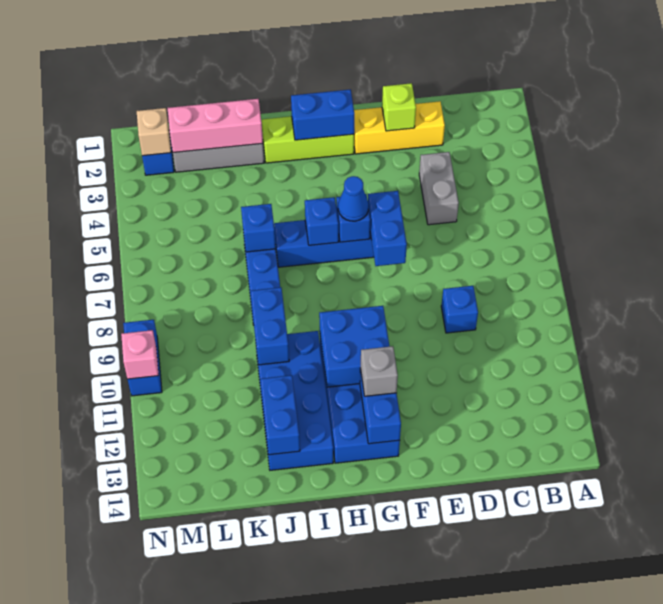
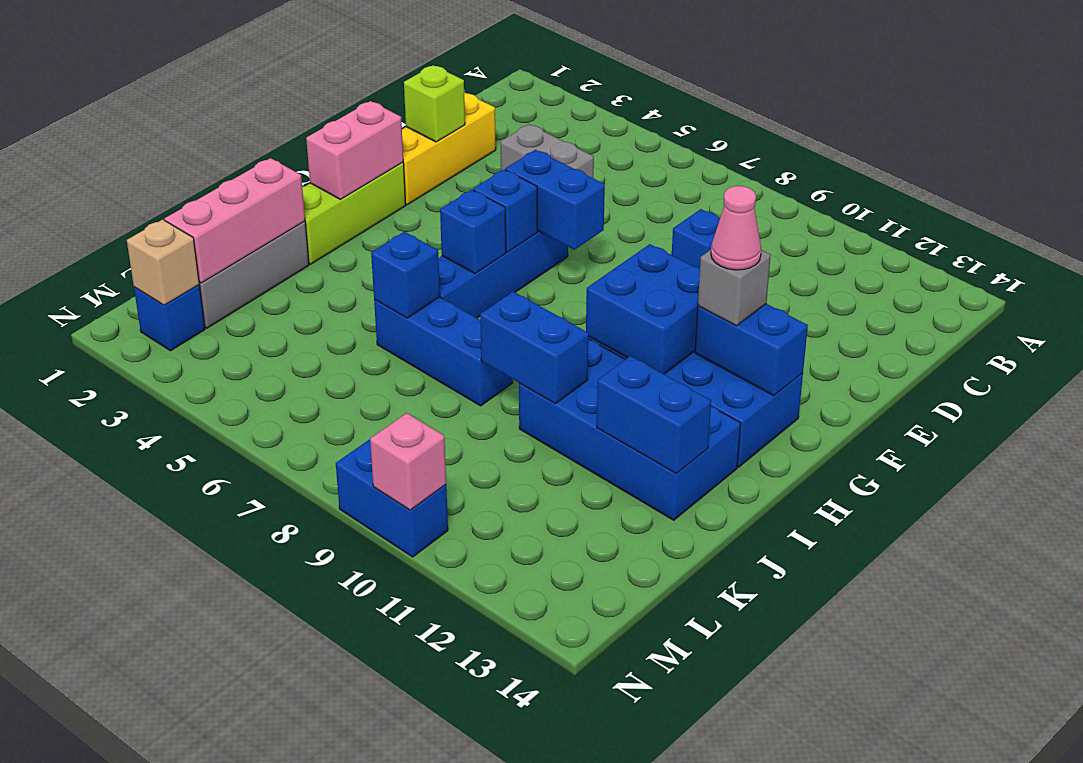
blue brick G2:H2 level 2 -> pink brick G2:H2 level 2
blue cone G6 level 3 -> none
none -> pink cone G12 level 4

